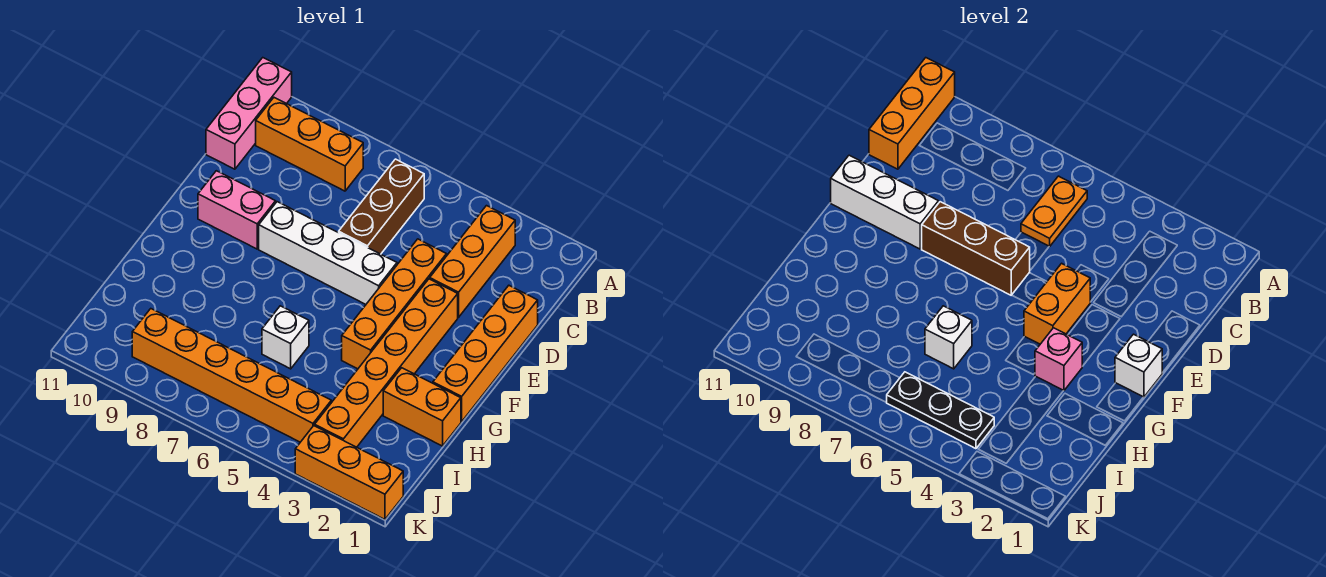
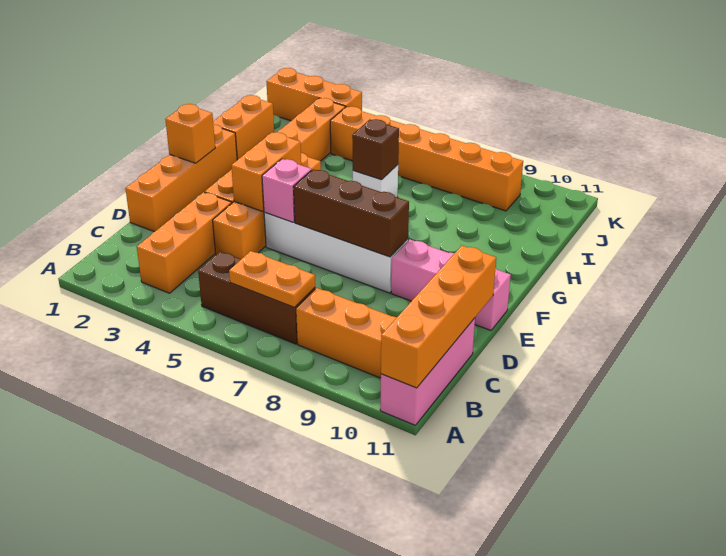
orange brick A11:C11 level 2 -> orange brick A11:D11 level 2
brown brick B6:D6 level 1 -> brown brick B5:B7 level 1
orange plate B6:C6 level 2 -> orange plate B6:B7 level 2
pink brick E9:E10 level 1 -> pink brick E9:E11 level 1
white brick E9:E11 level 2 -> none
white brick F1 level 2 -> orange brick F1 level 2
pink brick G3 level 2 -> pink brick E5 level 2
orange brick H1:H2 level 1 -> orange brick H1:I1 level 1
white brick H6 level 2 -> brown brick H6 level 2
black plate J4:J6 level 2 -> none

